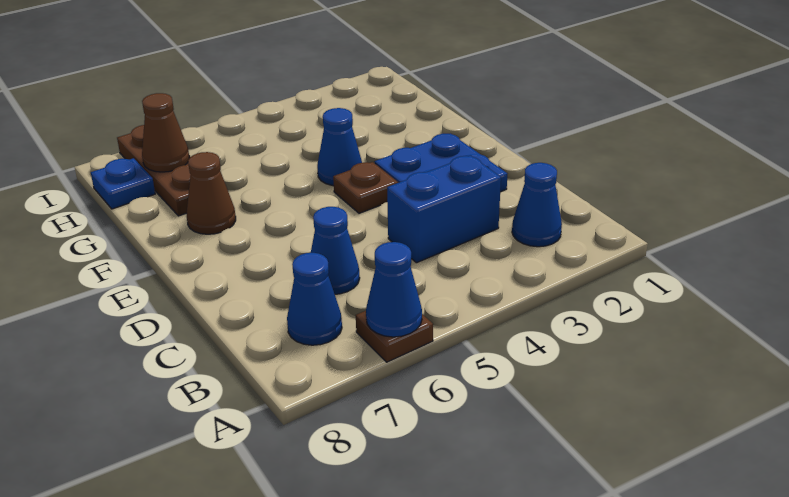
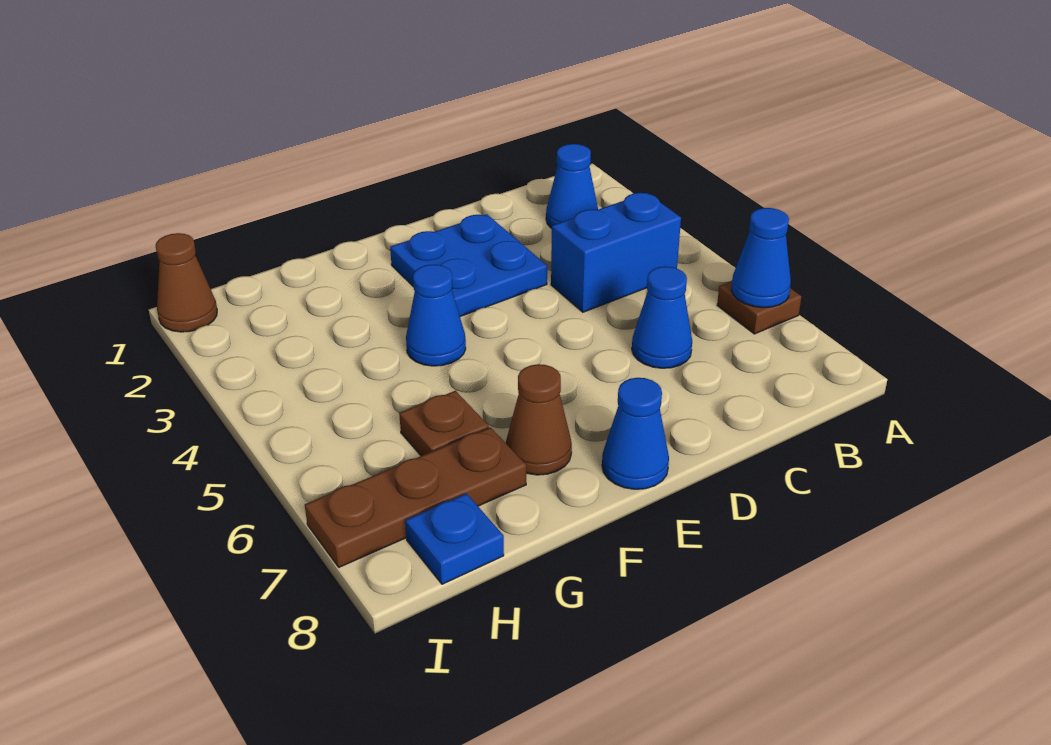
blue cone B7 level 1 -> blue cone E8 level 1
blue brick C3:C4 level 1 -> blue brick B4:C4 level 1
brown plate E4 level 1 -> brown plate G6 level 1
brown cone H7 level 2 -> brown cone I1 level 1

